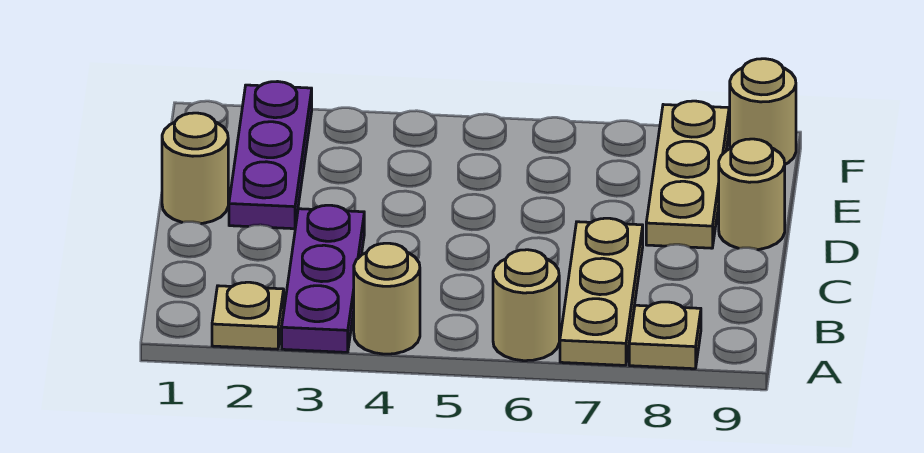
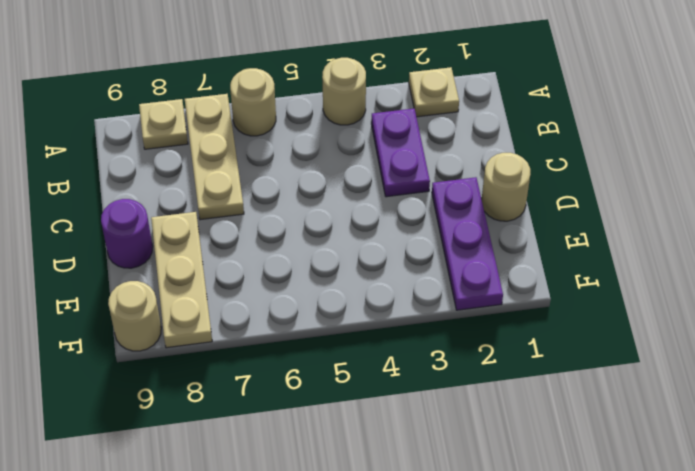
purple plate A3:C3 level 1 -> purple plate B3:C3 level 1
tan round brick D9 level 1 -> purple round brick D9 level 1

